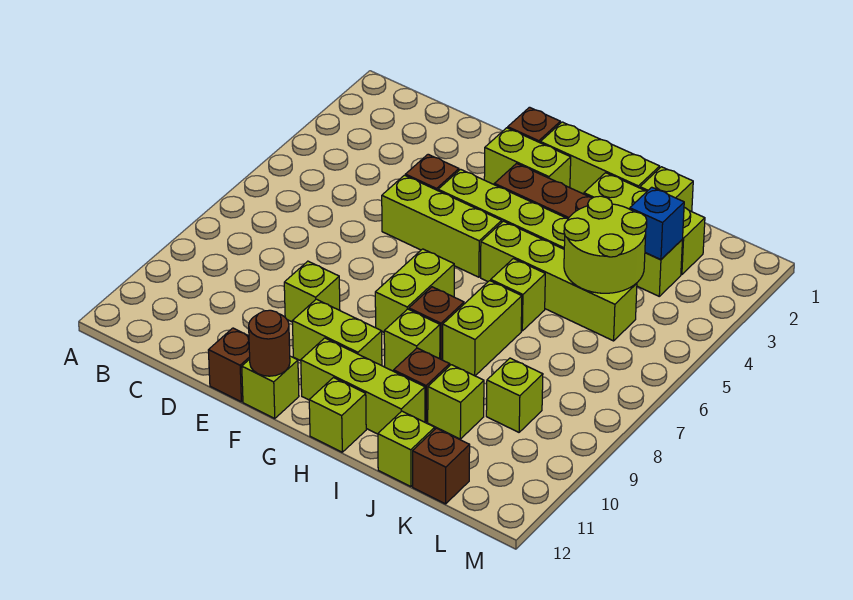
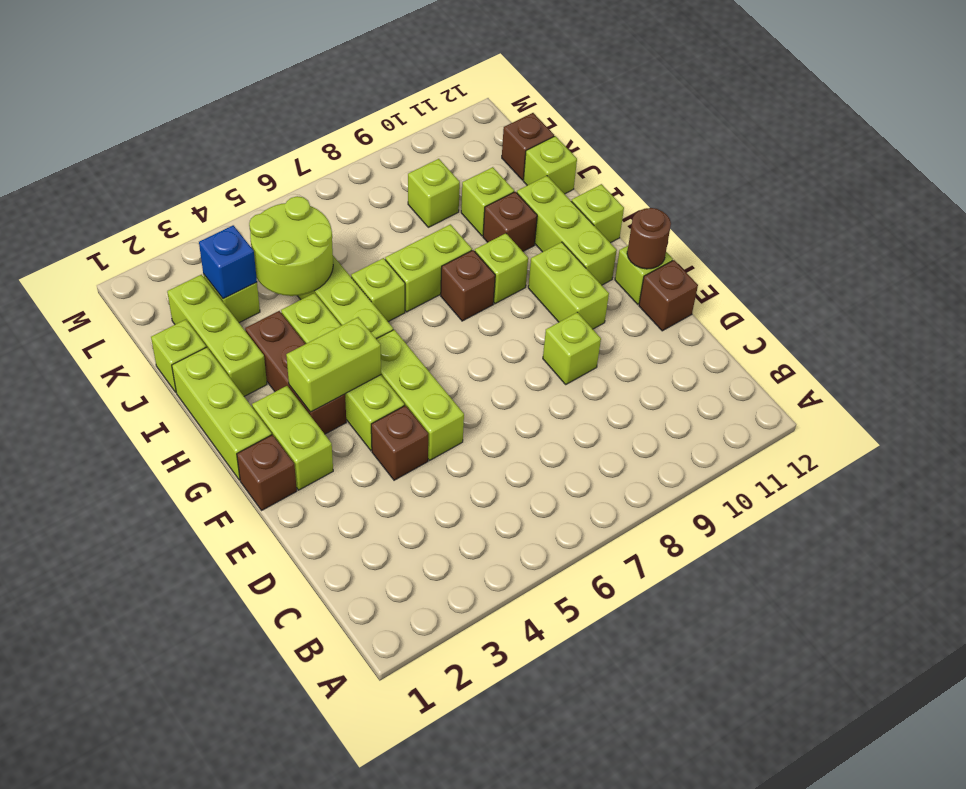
lime brick G7:G8 level 1 -> lime brick G3:G4 level 2

